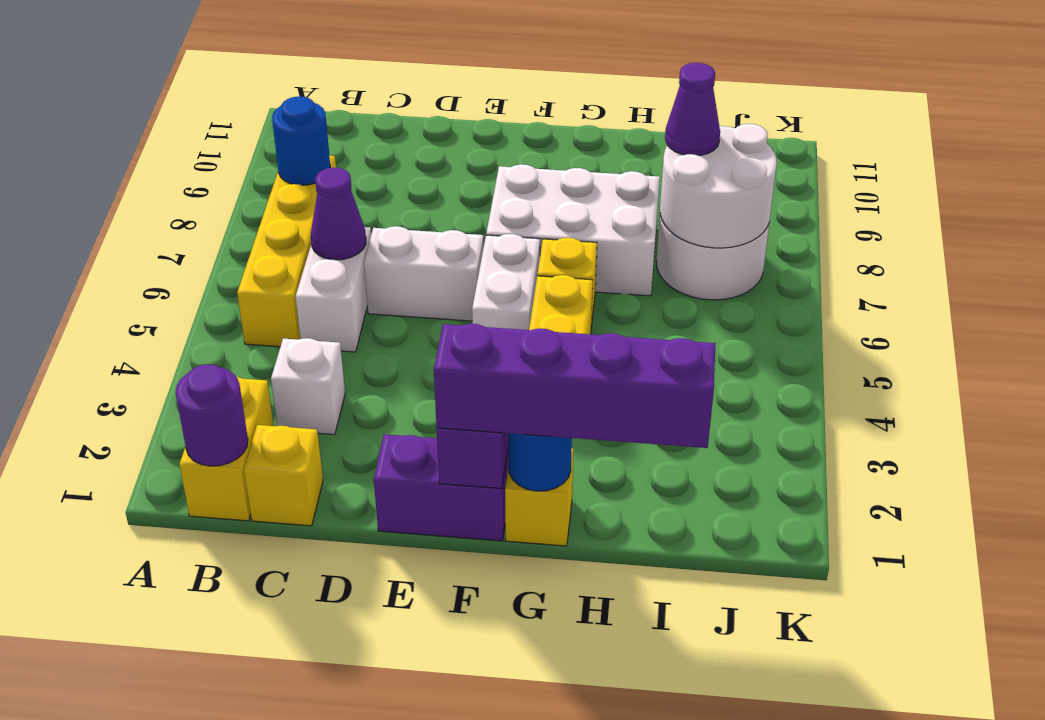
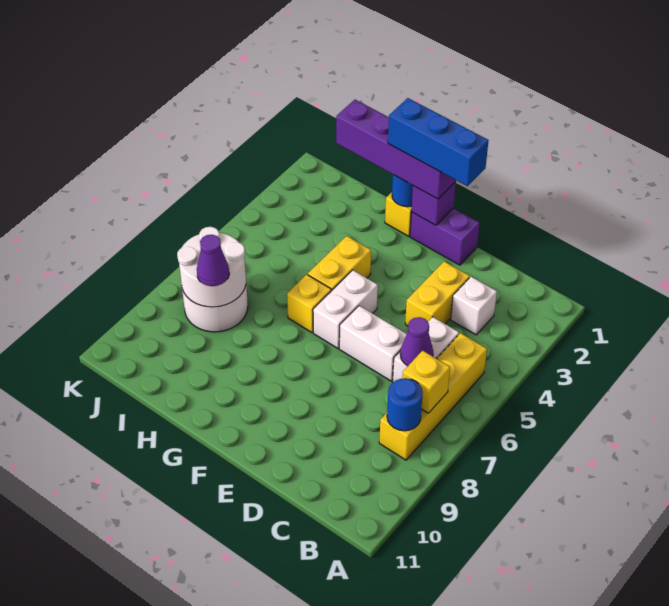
yellow brick B1:B2 level 1 -> yellow brick D3:D4 level 1
purple round brick B1 level 2 -> none
yellow brick C1 level 1 -> yellow brick B7 level 2
none -> blue brick E1:G1 level 4
white brick F7:H8 level 1 -> none

